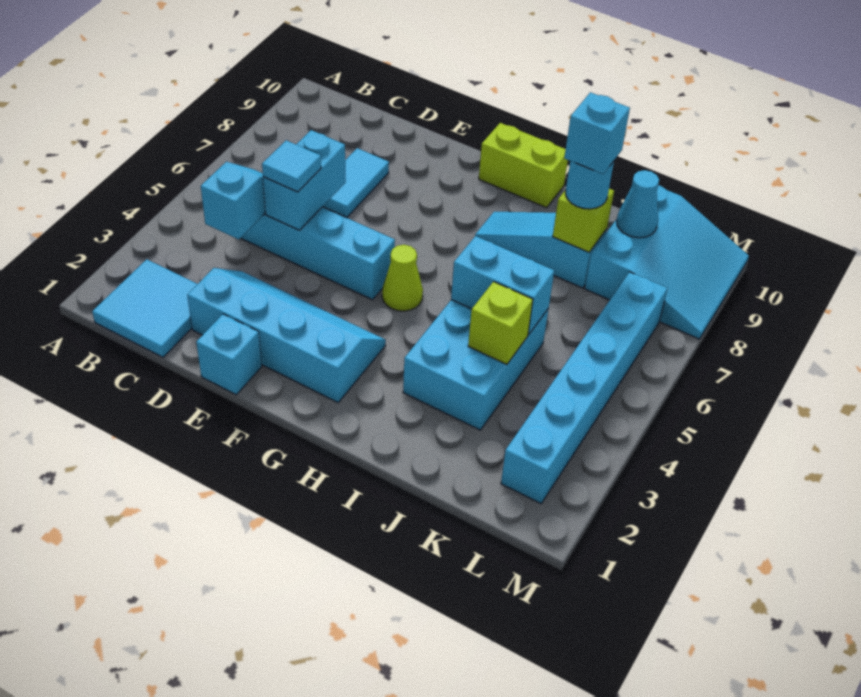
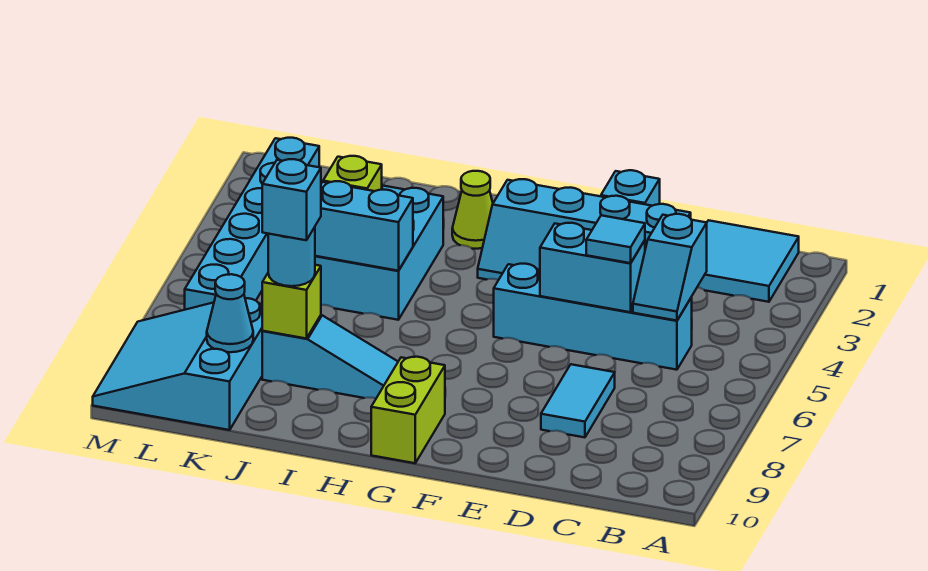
cyan brick D5:D6 level 2 -> cyan brick D5:E5 level 2
lime cone G5 level 1 -> lime cone H2 level 1
lime brick G10:H10 level 1 -> lime brick G9:G10 level 1

